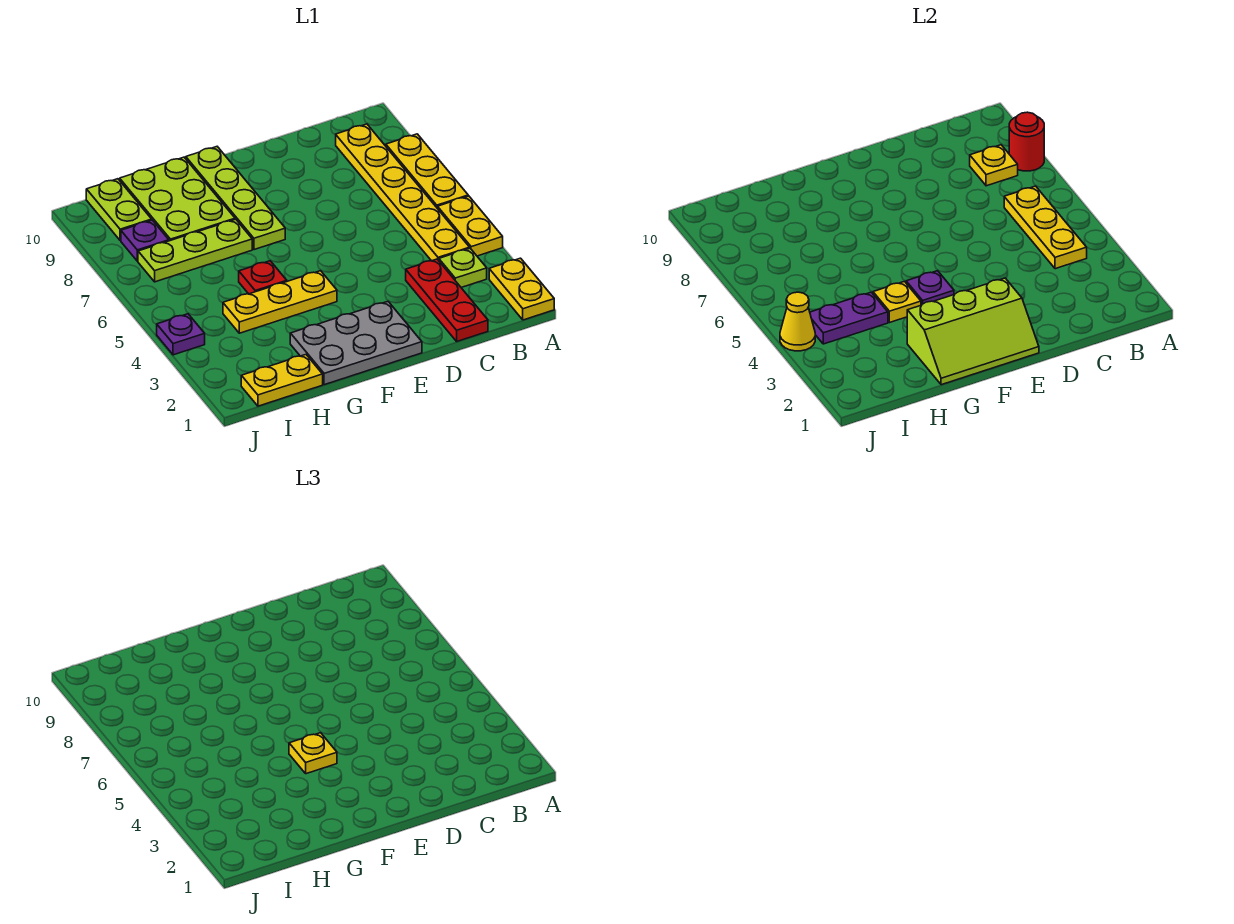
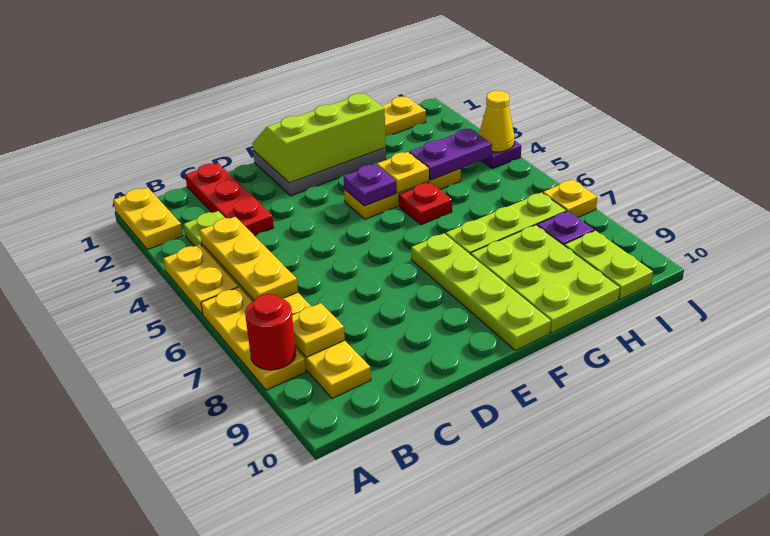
yellow plate F4 level 3 -> yellow plate J7 level 1

